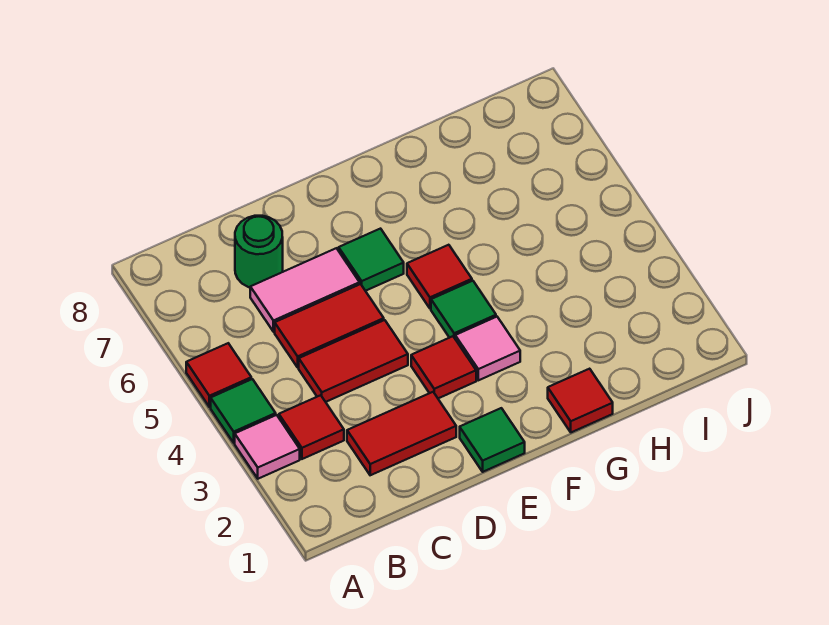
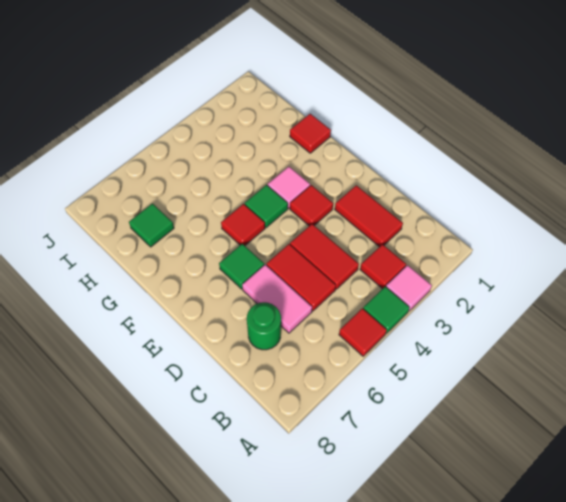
green tile E1 level 1 -> green tile H7 level 1

